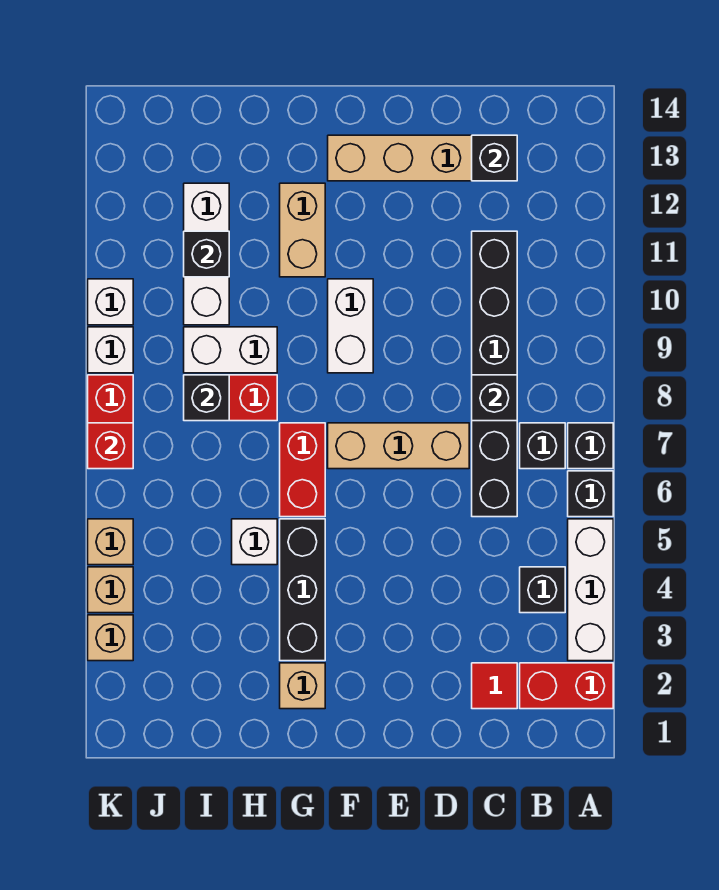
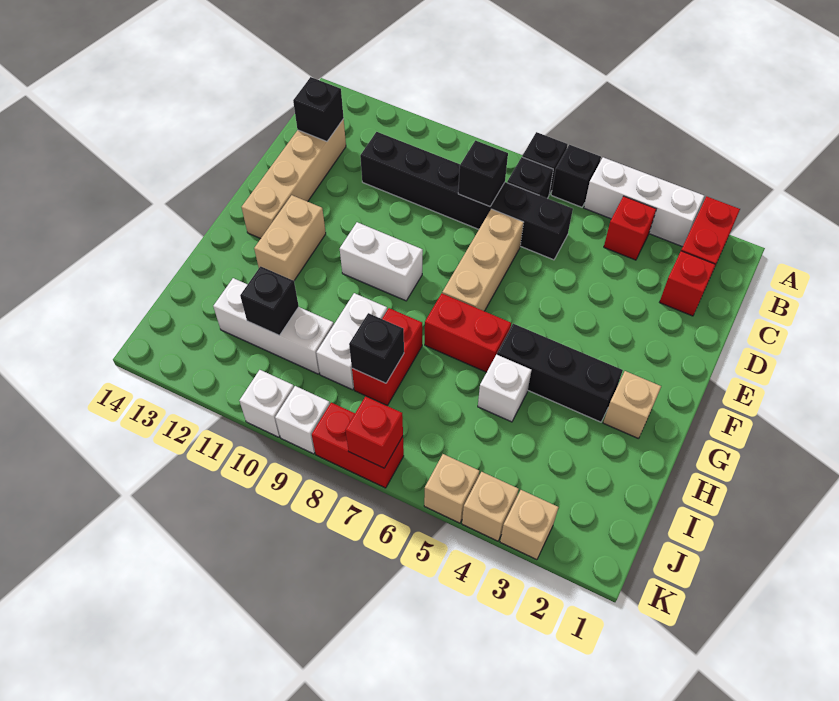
black brick B4 level 1 -> red brick B4 level 1
red tile C2 level 1 -> red brick C2 level 1
tan brick G11:G12 level 1 -> tan brick F12:G12 level 1

